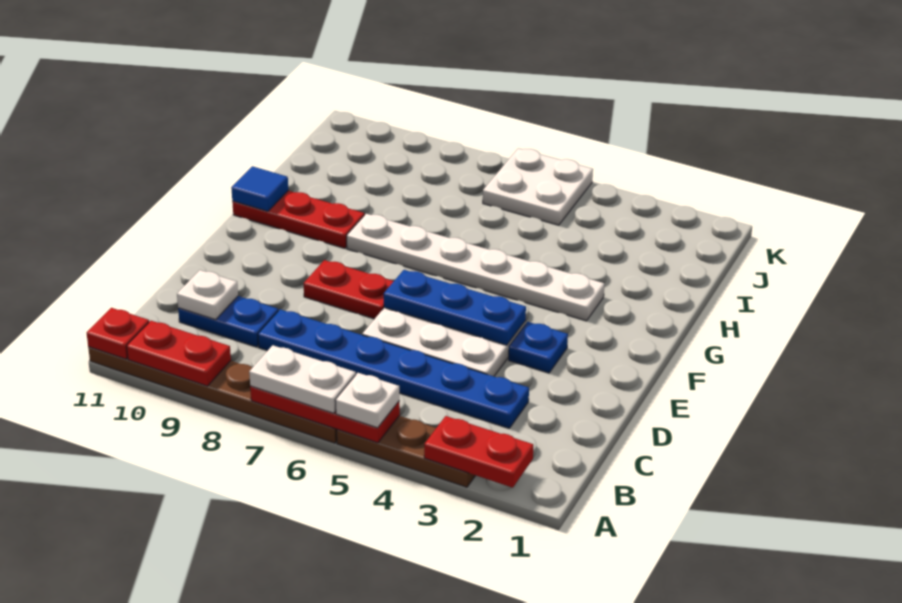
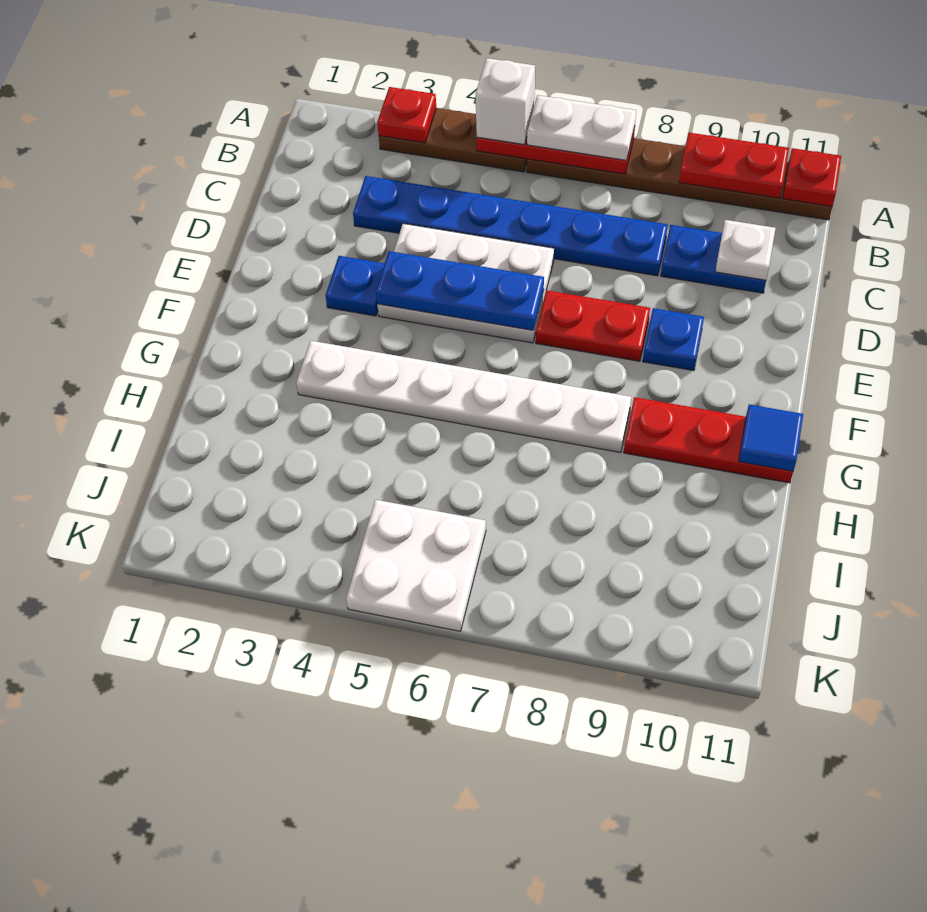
red plate A2:A3 level 2 -> red plate A3 level 2
white plate A5 level 3 -> white brick A5 level 3
none -> blue plate E9 level 1

